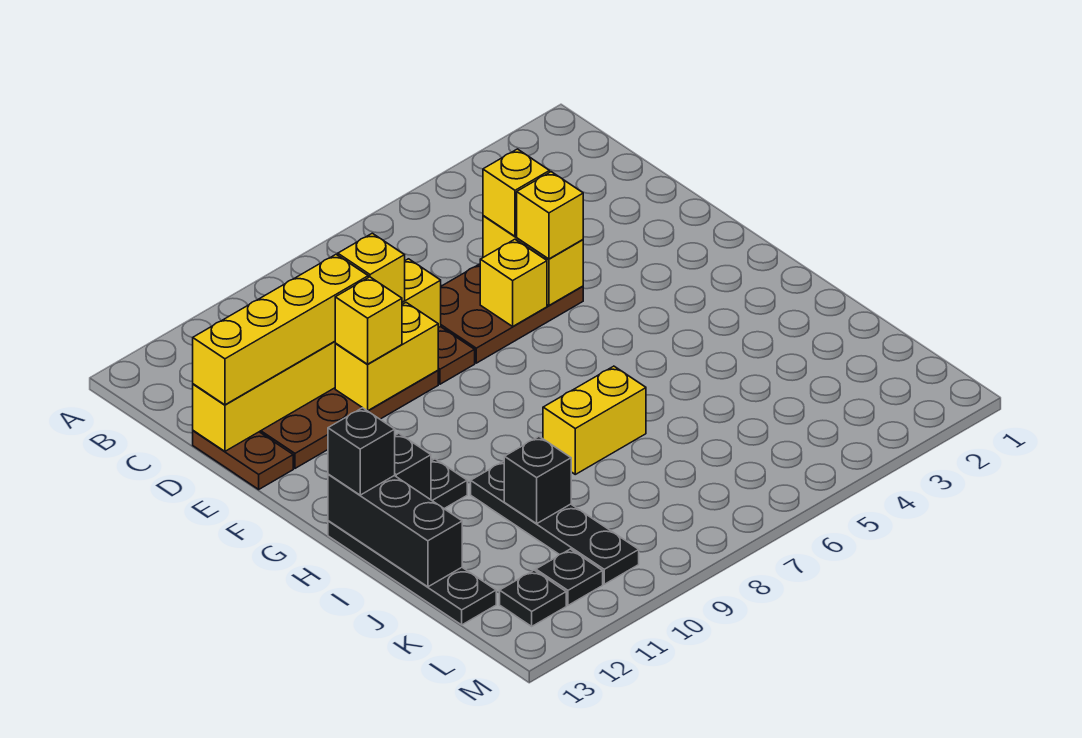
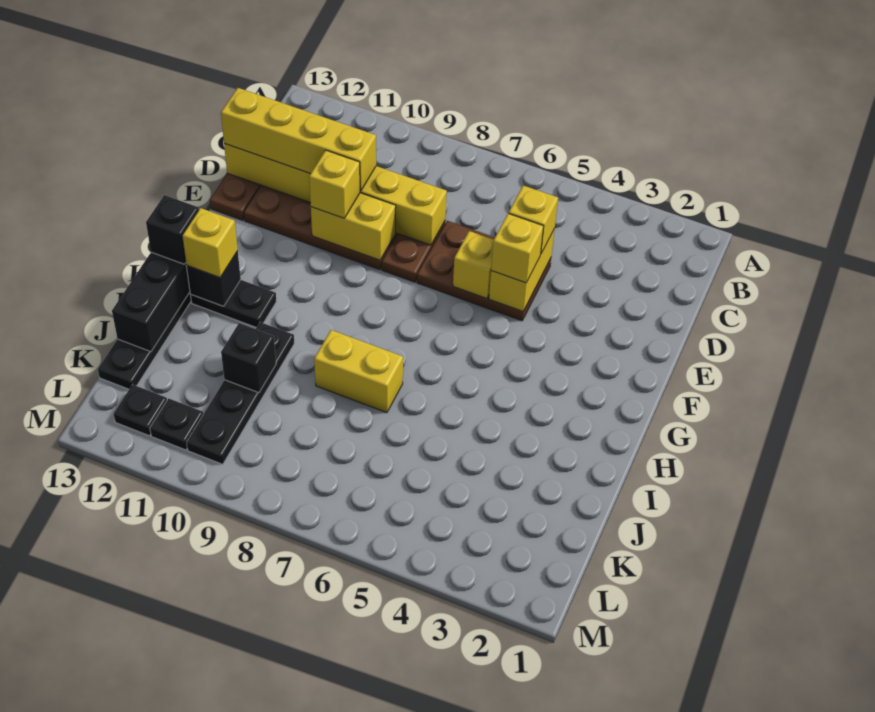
yellow brick D9 level 3 -> yellow brick H12 level 3

